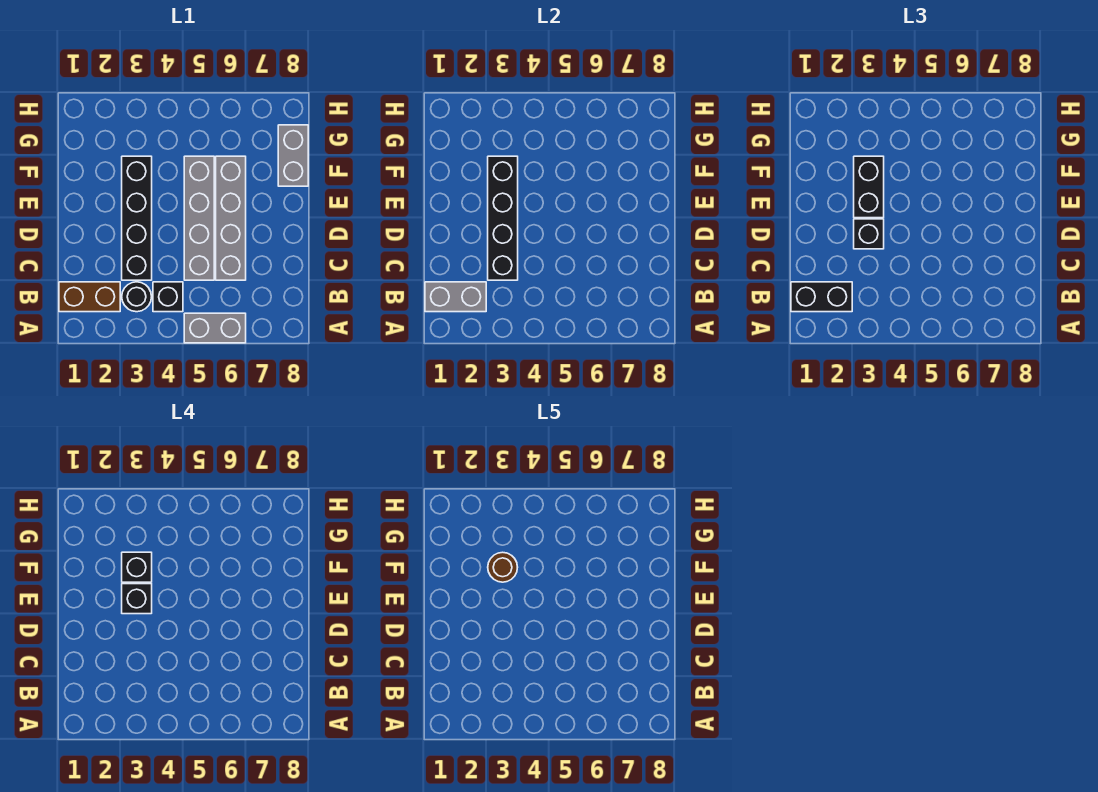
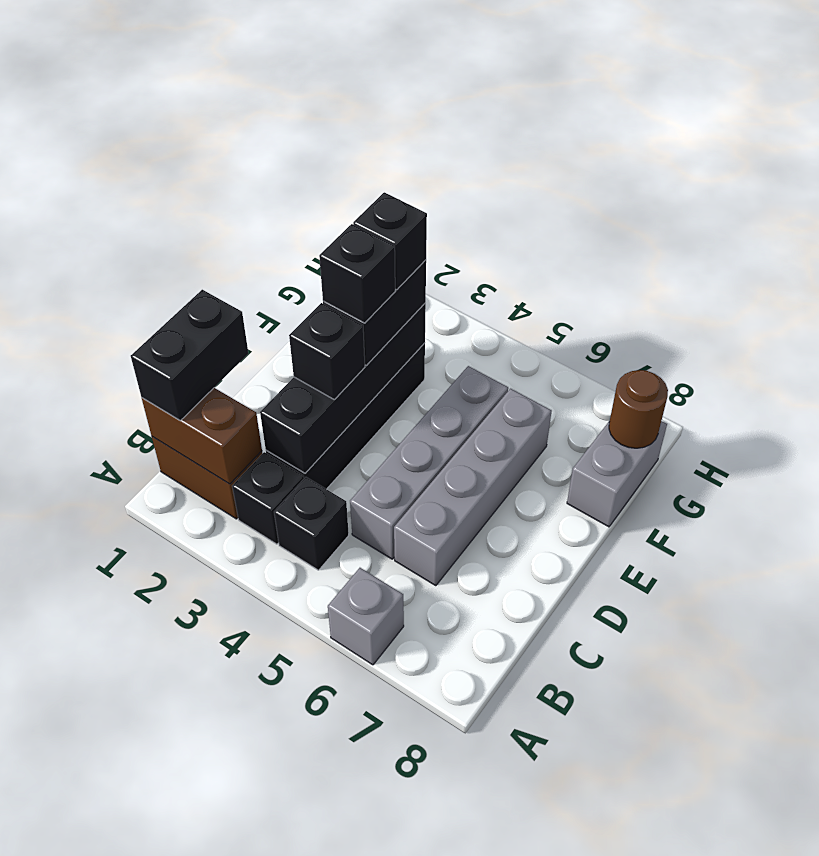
grey brick A5:A6 level 1 -> grey brick A6 level 1
grey brick B1:B2 level 2 -> brown brick B1:B2 level 2
black brick B1:B2 level 3 -> black brick B1:C1 level 3
black round brick B3 level 1 -> black brick B3 level 1
brown round brick F3 level 5 -> brown round brick G8 level 2

